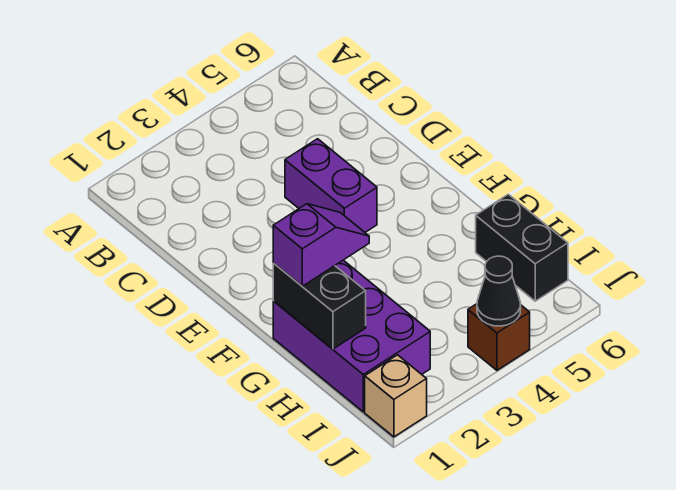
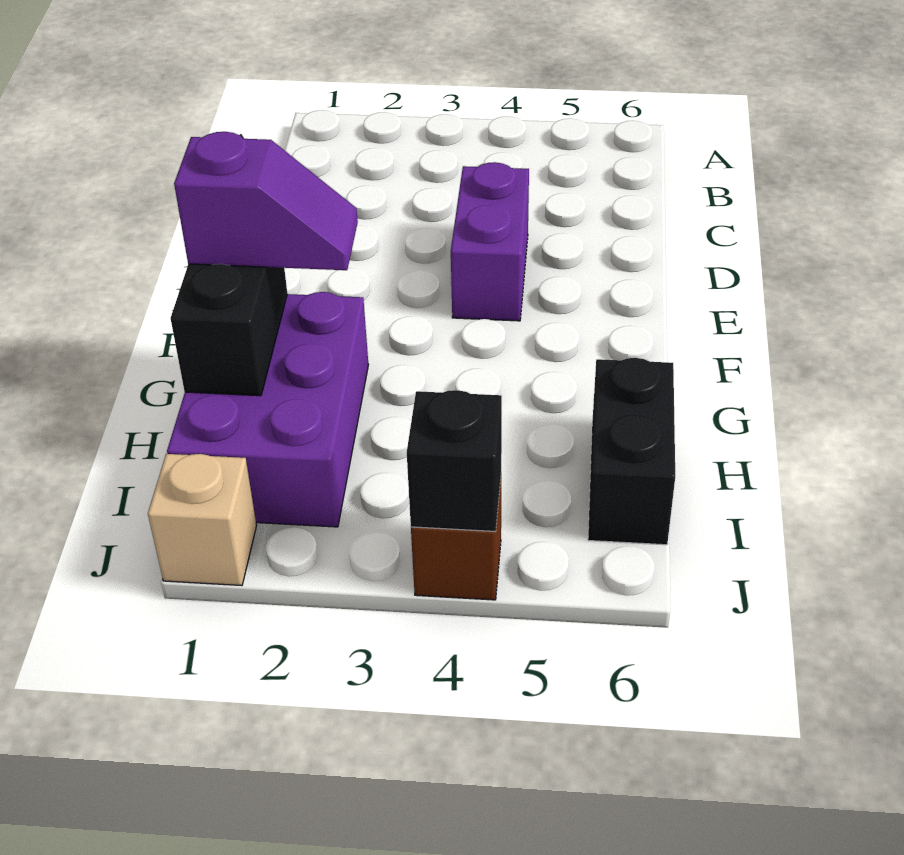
black cone J4 level 2 -> black brick J4 level 2

